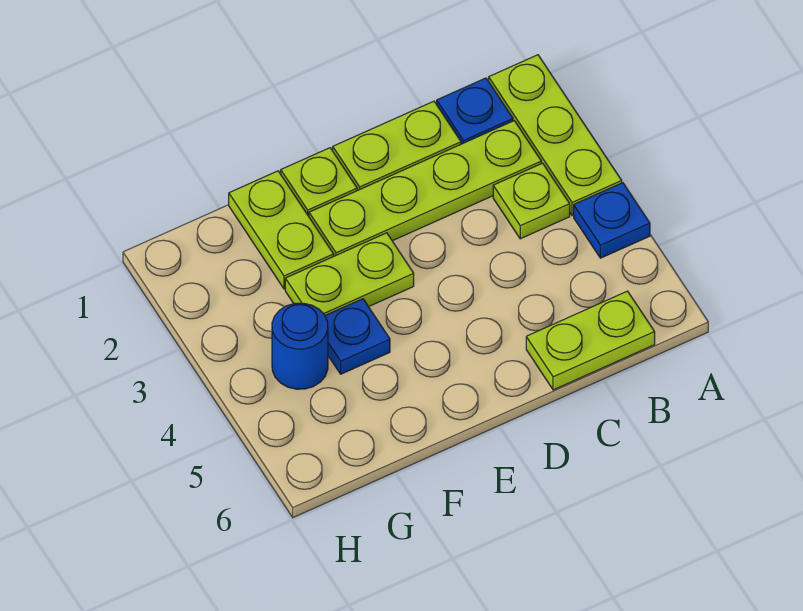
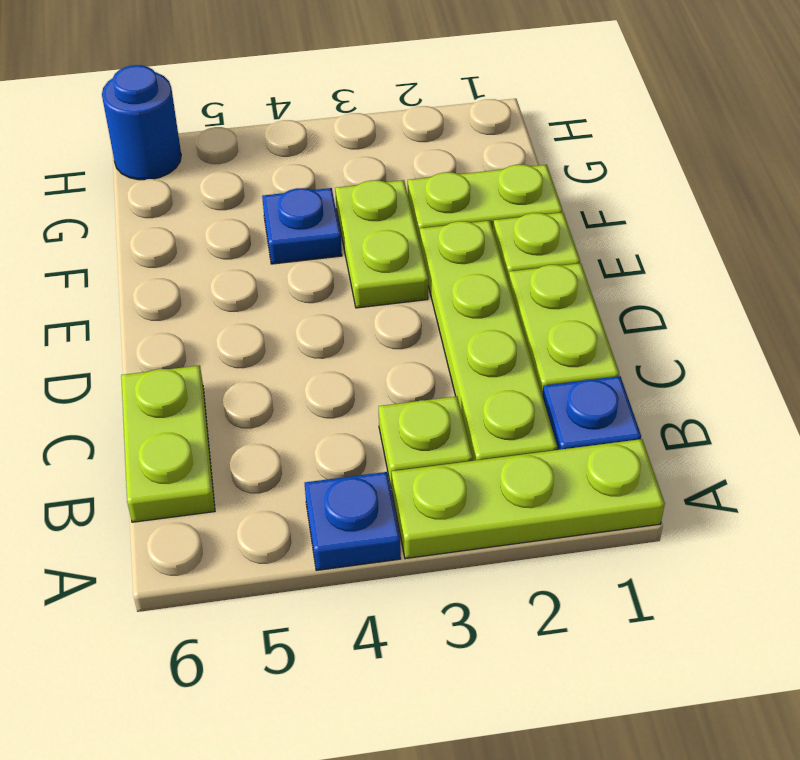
blue round brick G4 level 1 -> blue round brick H6 level 1

